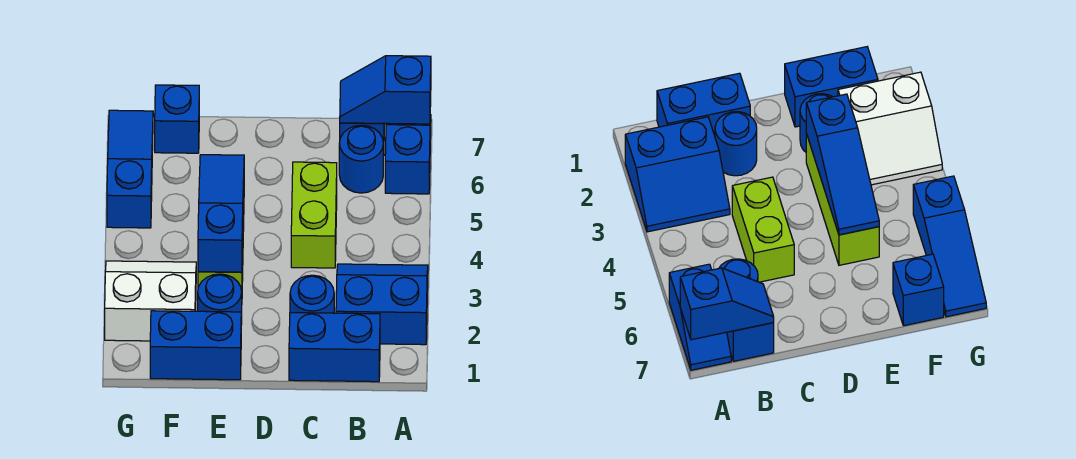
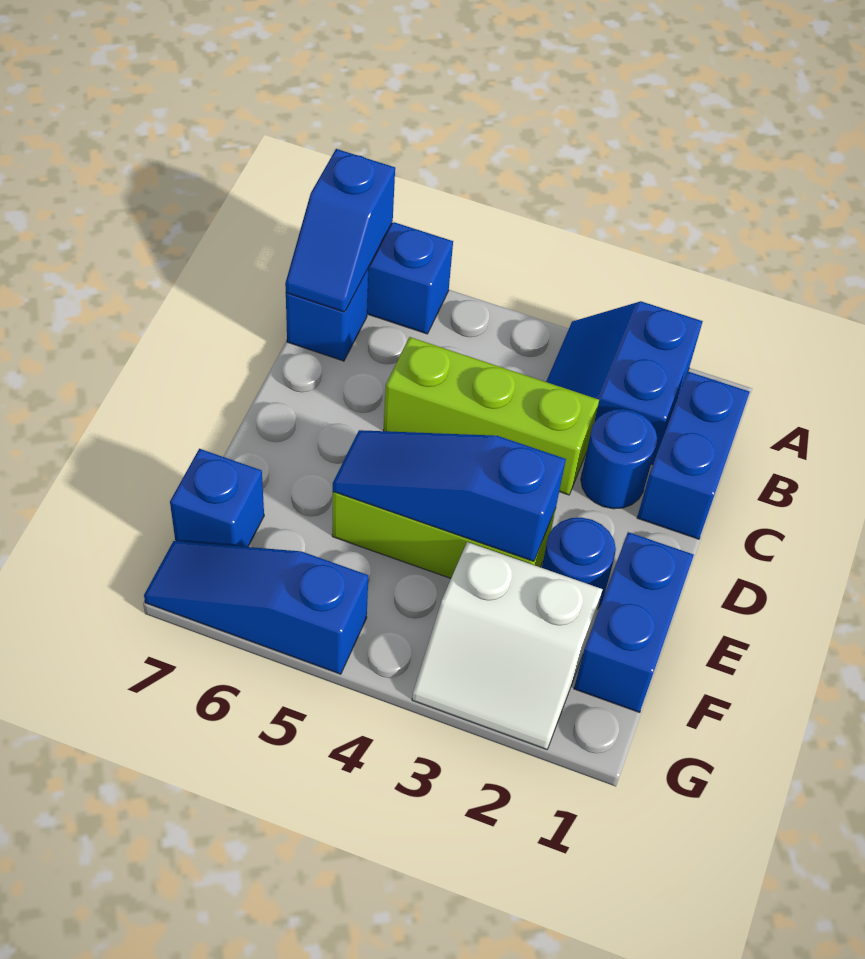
blue round brick B6 level 1 -> none
lime brick C4:C5 level 1 -> lime brick C3:C5 level 1
white slope F2:G3 level 1 top 2 -> white slope F2:G3 level 1 top F

